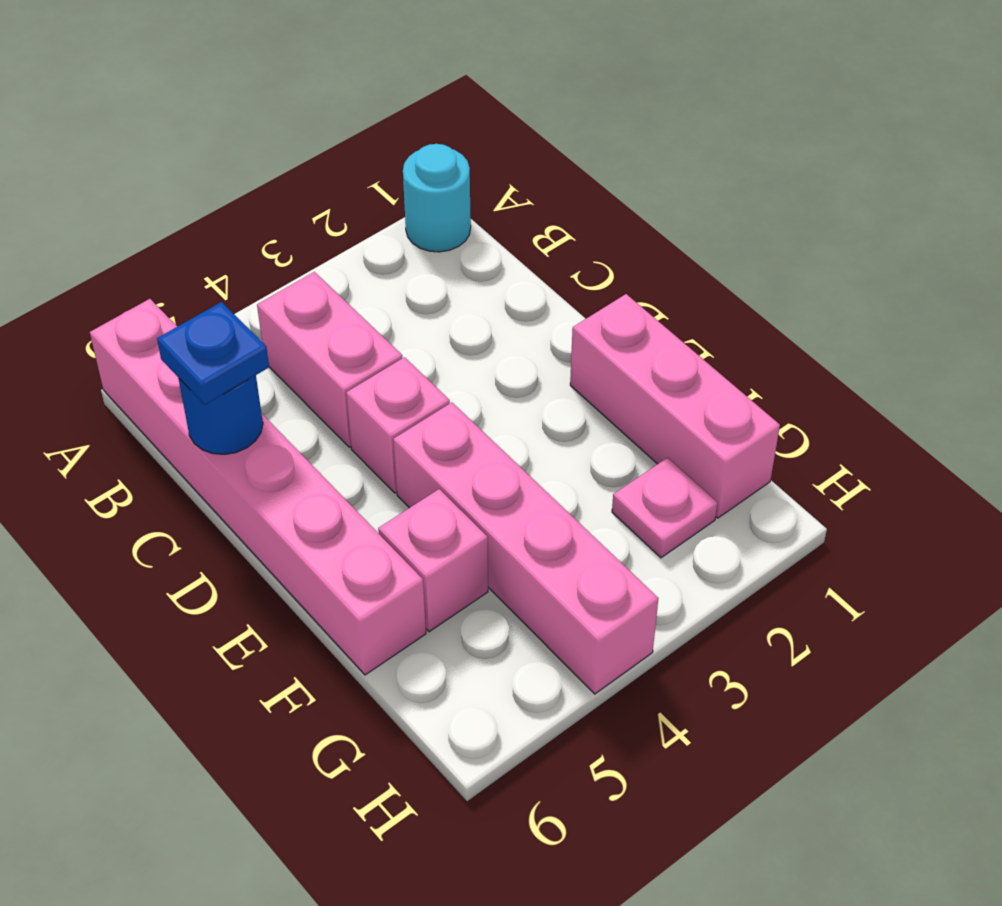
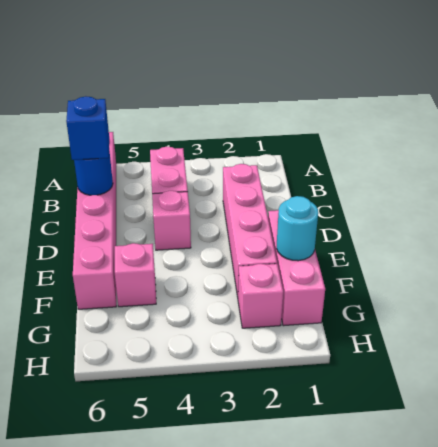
cyan round brick A1 level 1 -> cyan round brick F1 level 2
blue plate C6 level 3 -> blue brick C6 level 3
pink brick E4:H4 level 1 -> pink brick C2:F2 level 1
pink plate G2 level 1 -> pink brick G2 level 1

